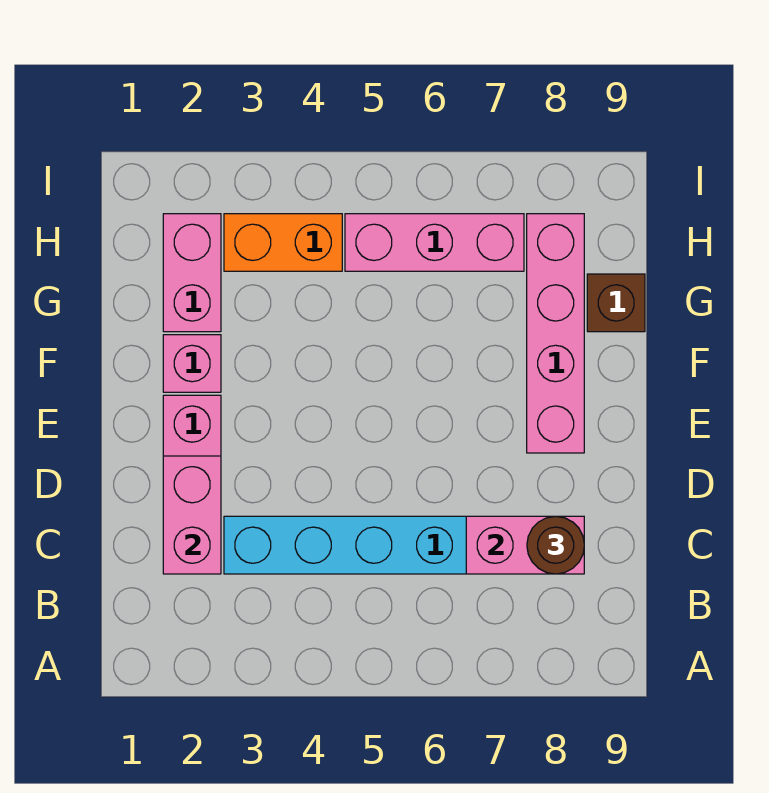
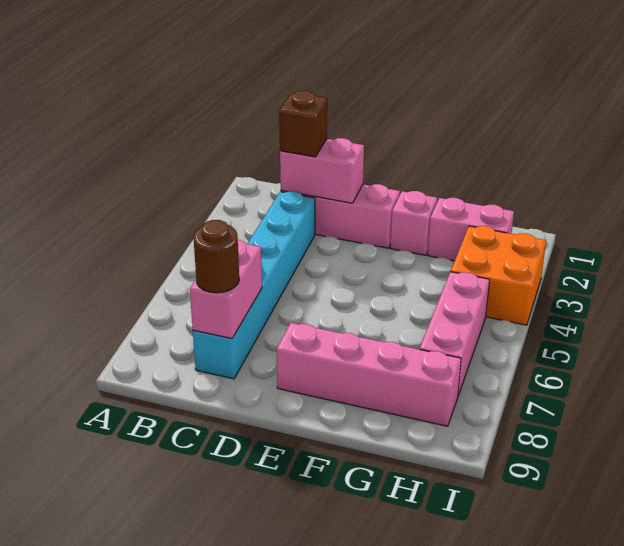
brown brick G9 level 1 -> brown brick C2 level 3
orange brick H3:H4 level 1 -> orange brick H3:I4 level 1

